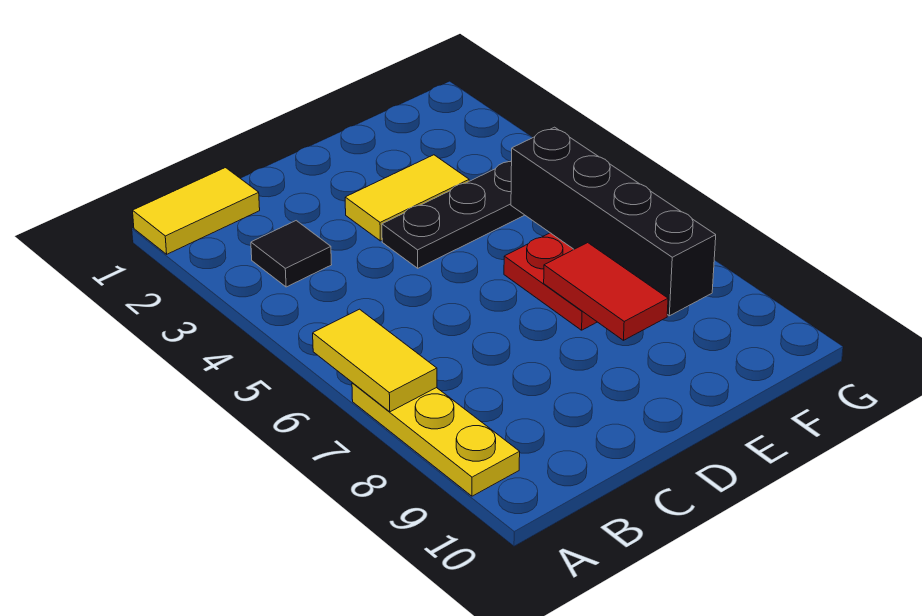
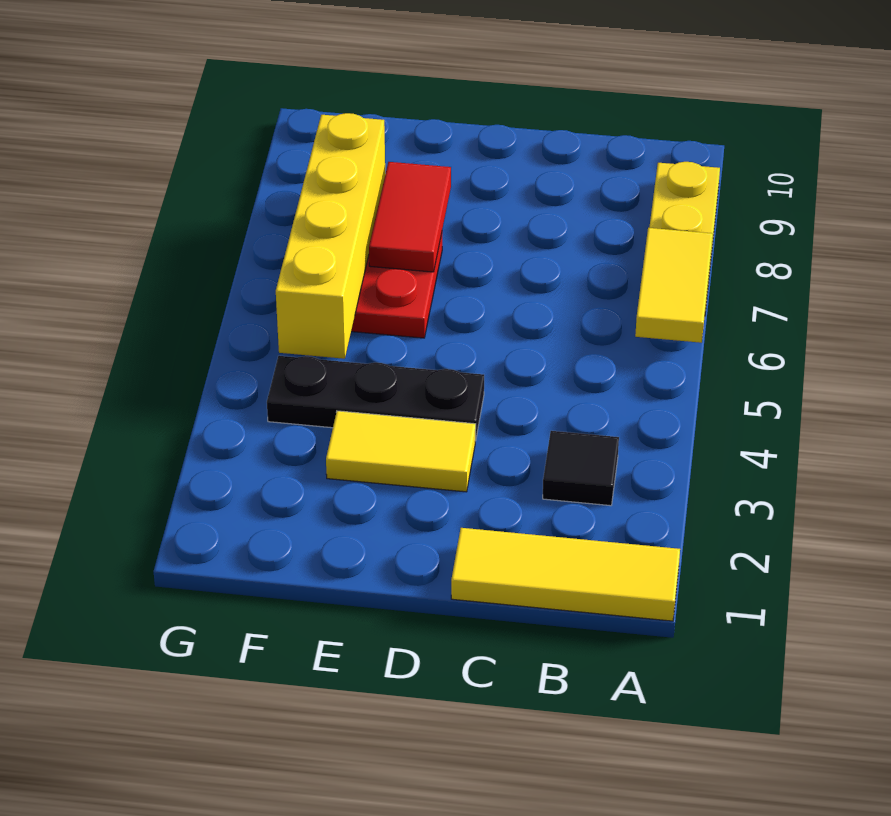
yellow tile A1:B1 level 1 -> yellow tile A1:C1 level 1
black brick F5:F8 level 2 -> yellow brick F5:F8 level 2

